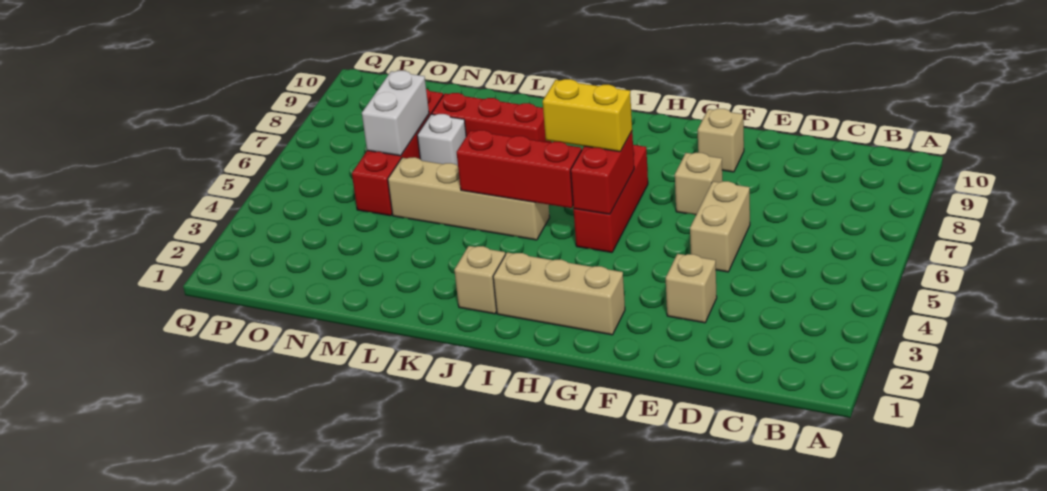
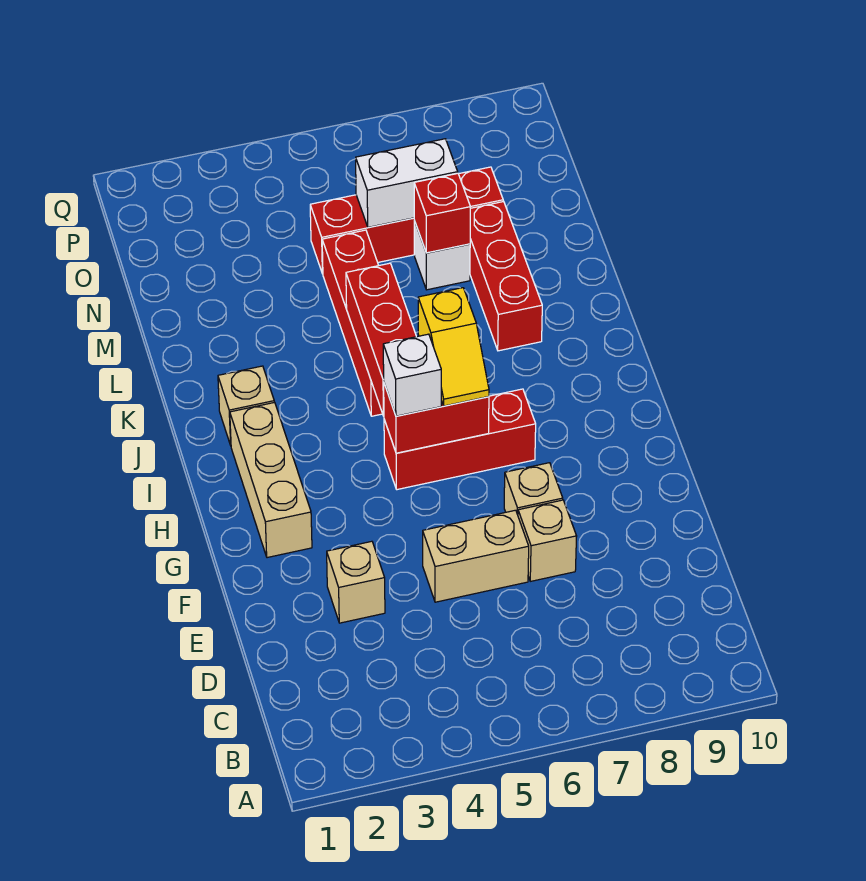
tan brick F9 level 1 -> tan brick E7 level 1
none -> white brick H5 level 3
yellow brick H6:I6 level 3 -> yellow slope H6:I6 level 3 top I
tan brick J5:M5 level 1 -> red brick J5:M5 level 1
none -> red brick M7 level 2

